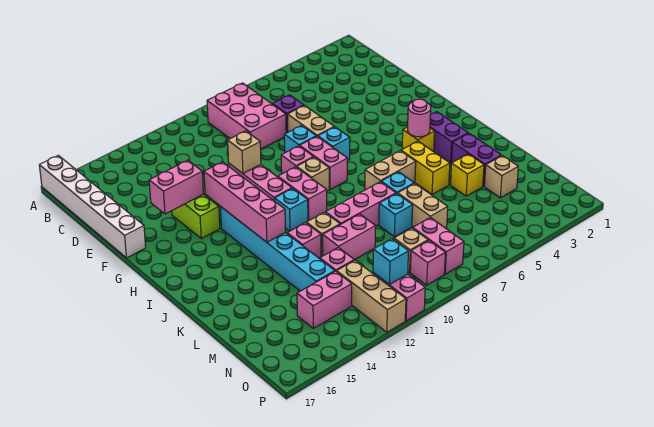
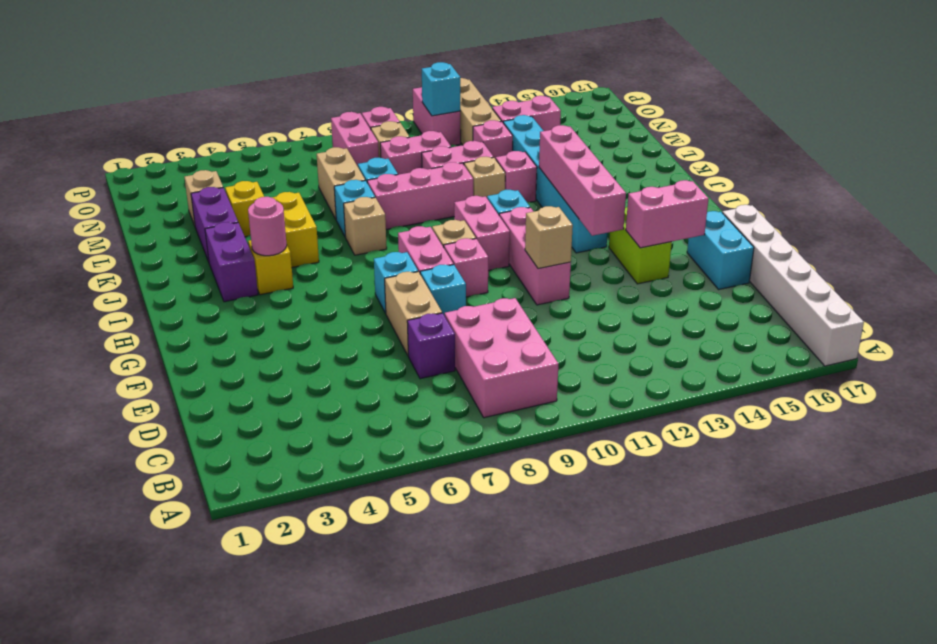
none -> cyan brick E16:F16 level 1
tan brick J6:J7 level 1 -> tan brick J7 level 1
none -> pink brick M9:M10 level 1

